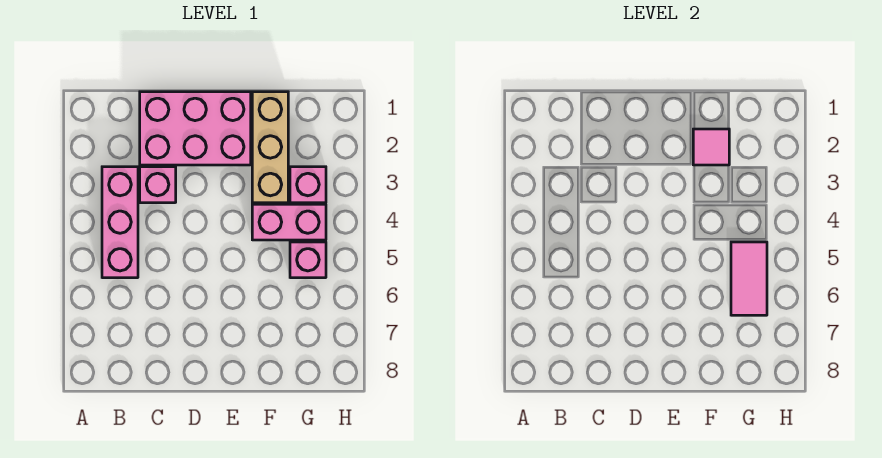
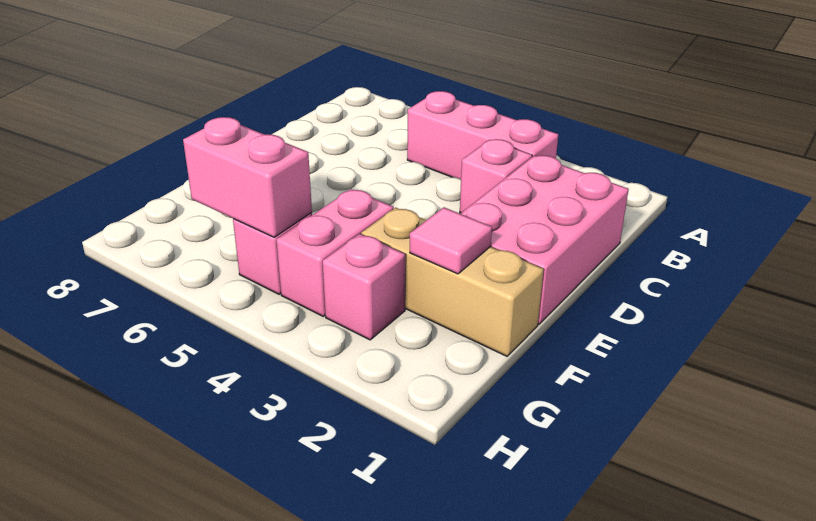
pink tile G5:G6 level 2 -> pink brick G5:G6 level 2

